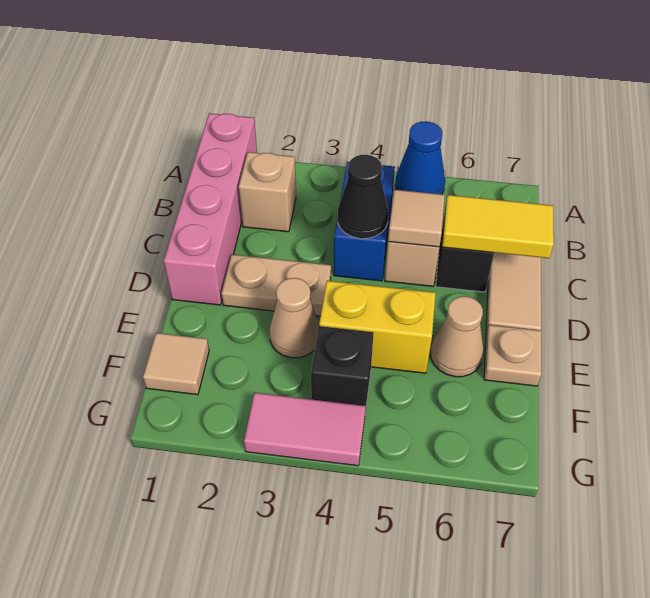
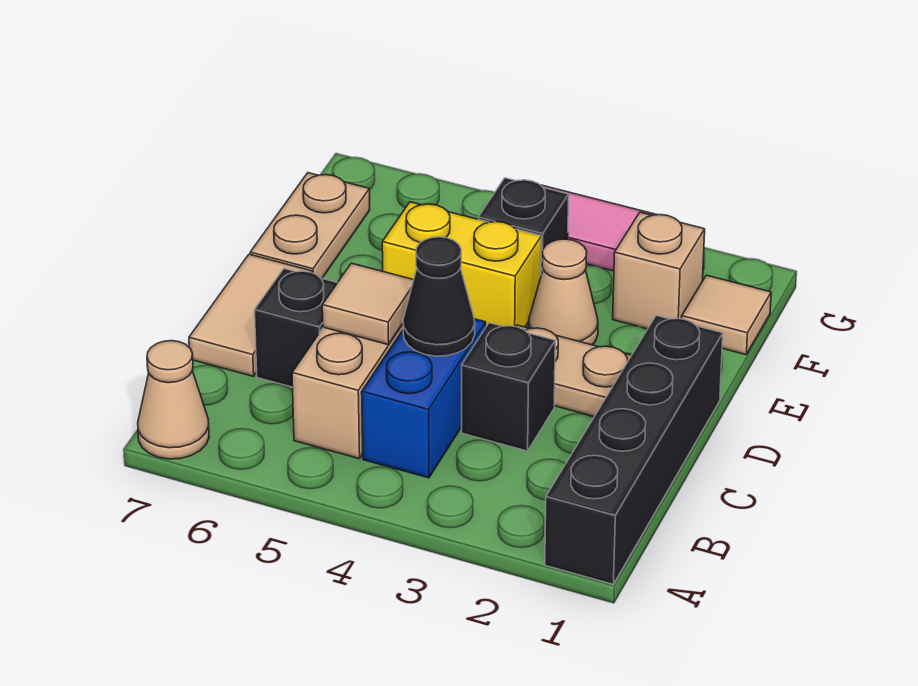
pink brick A1:D1 level 1 -> black brick A1:D1 level 1
tan brick B2 level 1 -> tan brick F2 level 1
blue cone B5 level 2 -> none
none -> black brick C3 level 1
yellow tile C6:C7 level 2 -> none
tan cone E6 level 1 -> tan cone A7 level 1
tan plate E7 level 1 -> tan plate E7:F7 level 1

